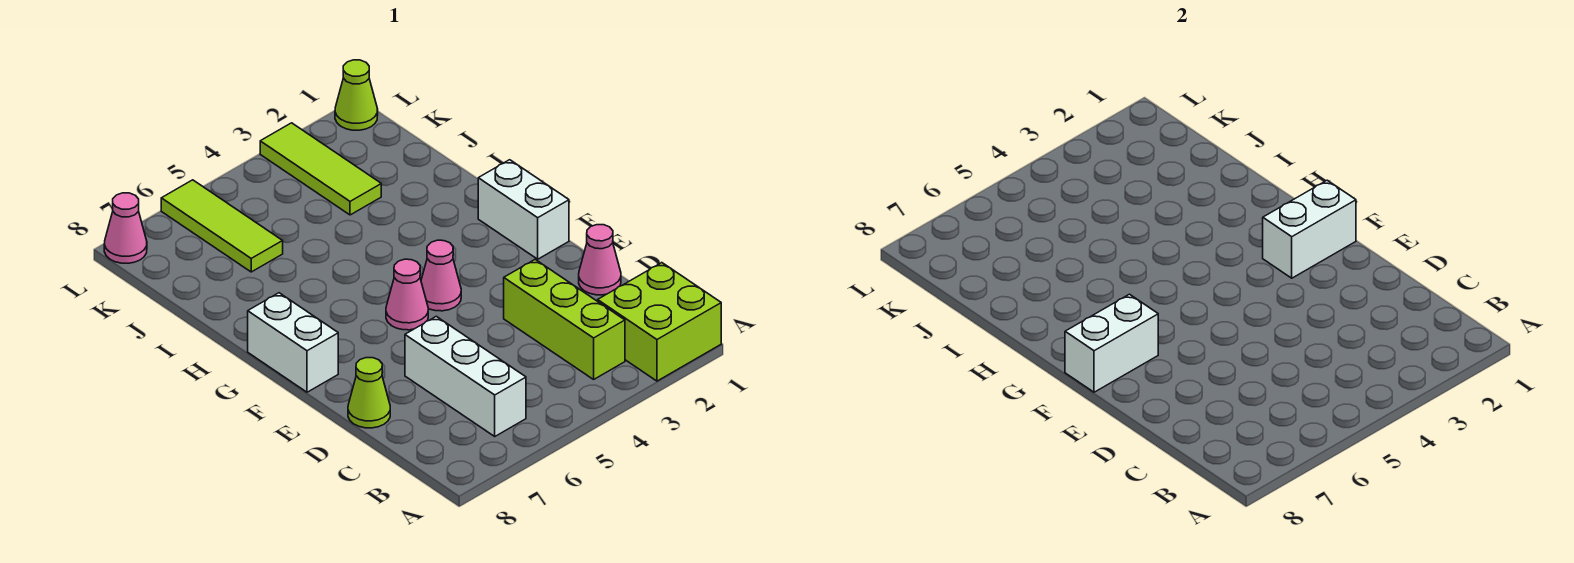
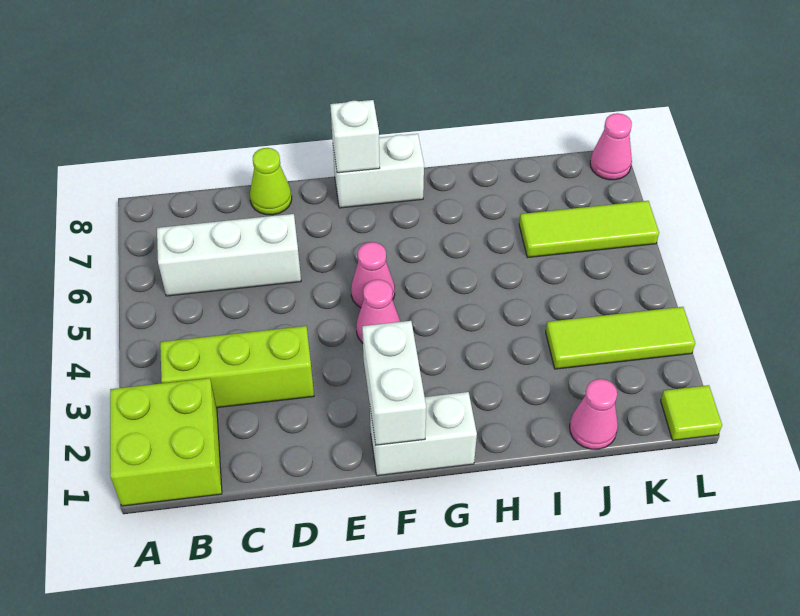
pink cone D1 level 1 -> pink cone J1 level 1
white brick F7:F8 level 2 -> white brick F8 level 2
lime cone L1 level 1 -> lime tile L1 level 1

